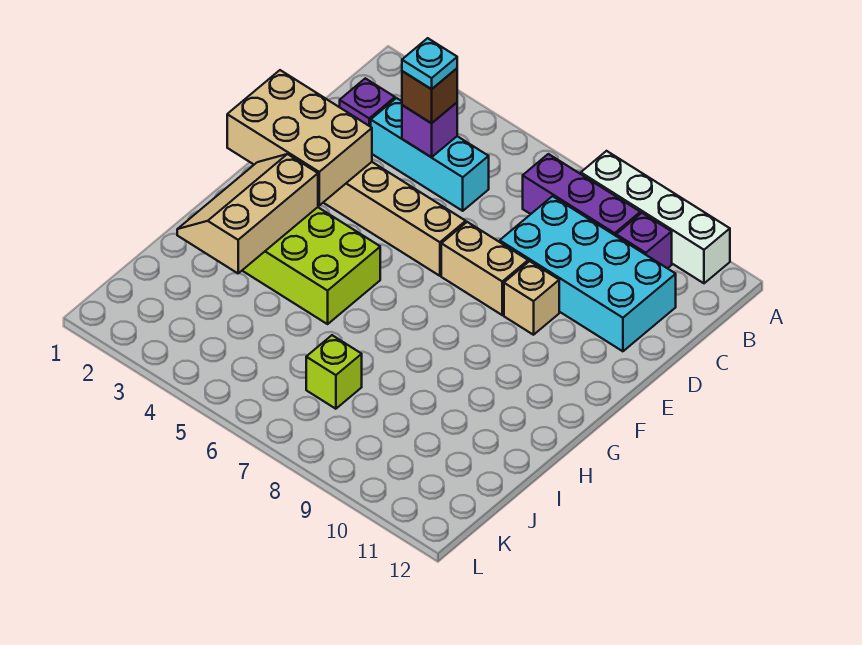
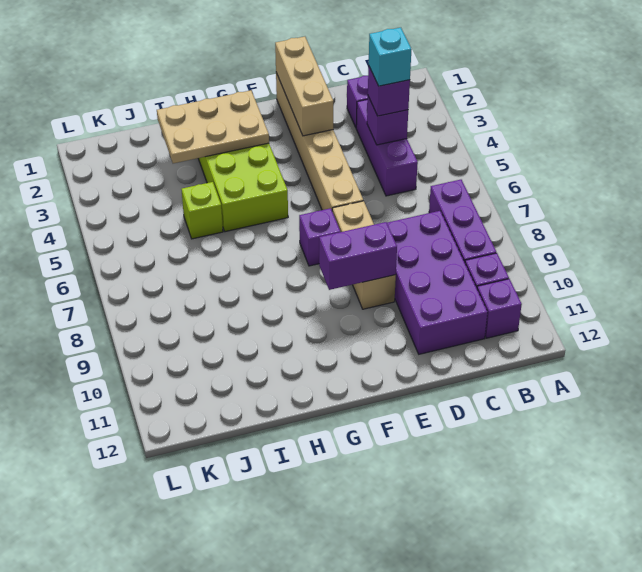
white brick A8:A11 level 1 -> none
none -> purple brick B11 level 1
cyan brick C3:C5 level 1 -> purple brick C3:C5 level 1
brown brick C4 level 3 -> purple brick C4 level 3
cyan plate C4 level 4 -> cyan brick C4 level 4
cyan brick C8:D11 level 1 -> purple brick C8:D11 level 1
tan brick E1:F3 level 2 -> tan brick E1:E3 level 2
none -> purple brick E9:F9 level 2
none -> purple brick F7 level 1
tan slope G2:I3 level 2 top 3 -> tan plate G2:I3 level 2
lime brick J7 level 1 -> lime brick I5 level 1

